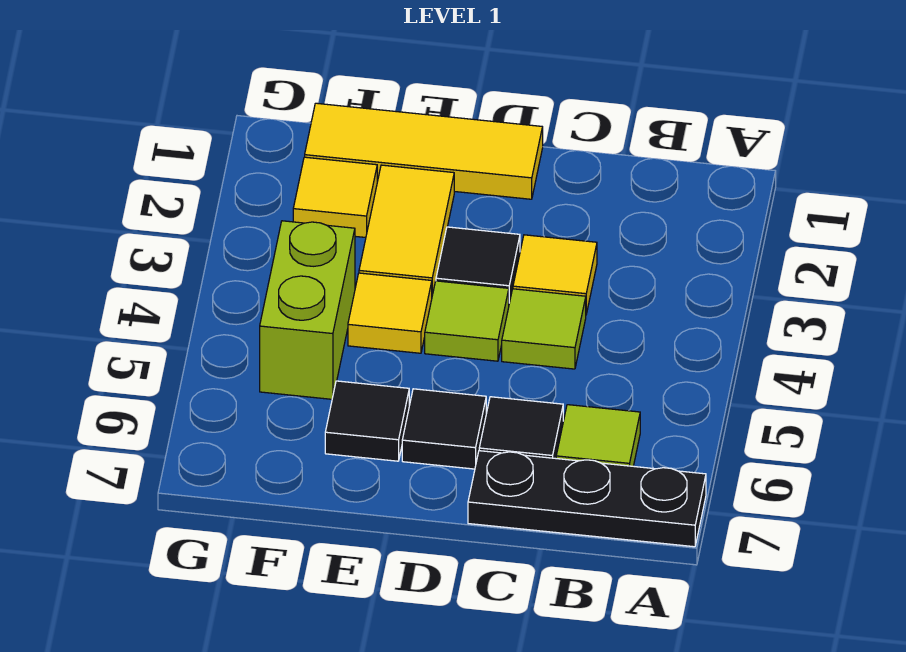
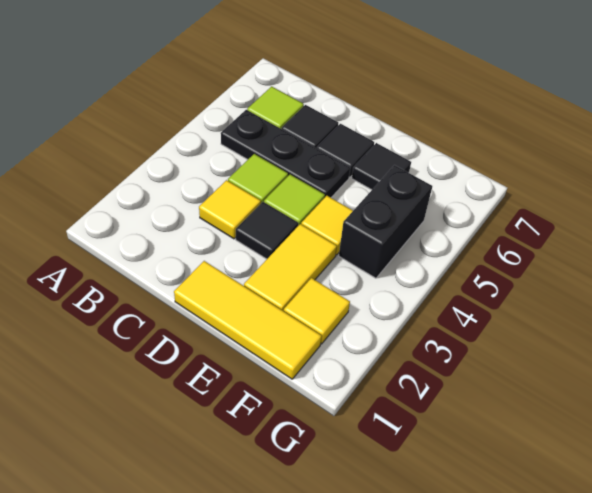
black plate A7:C7 level 1 -> black plate B5:D5 level 1
lime brick F4:F5 level 1 -> black brick F4:F5 level 1

